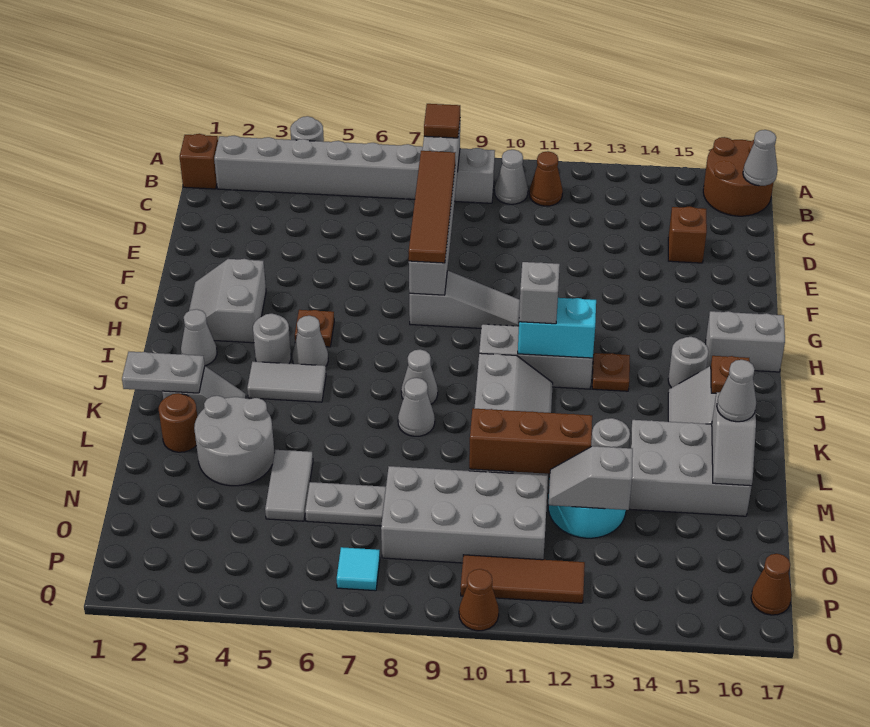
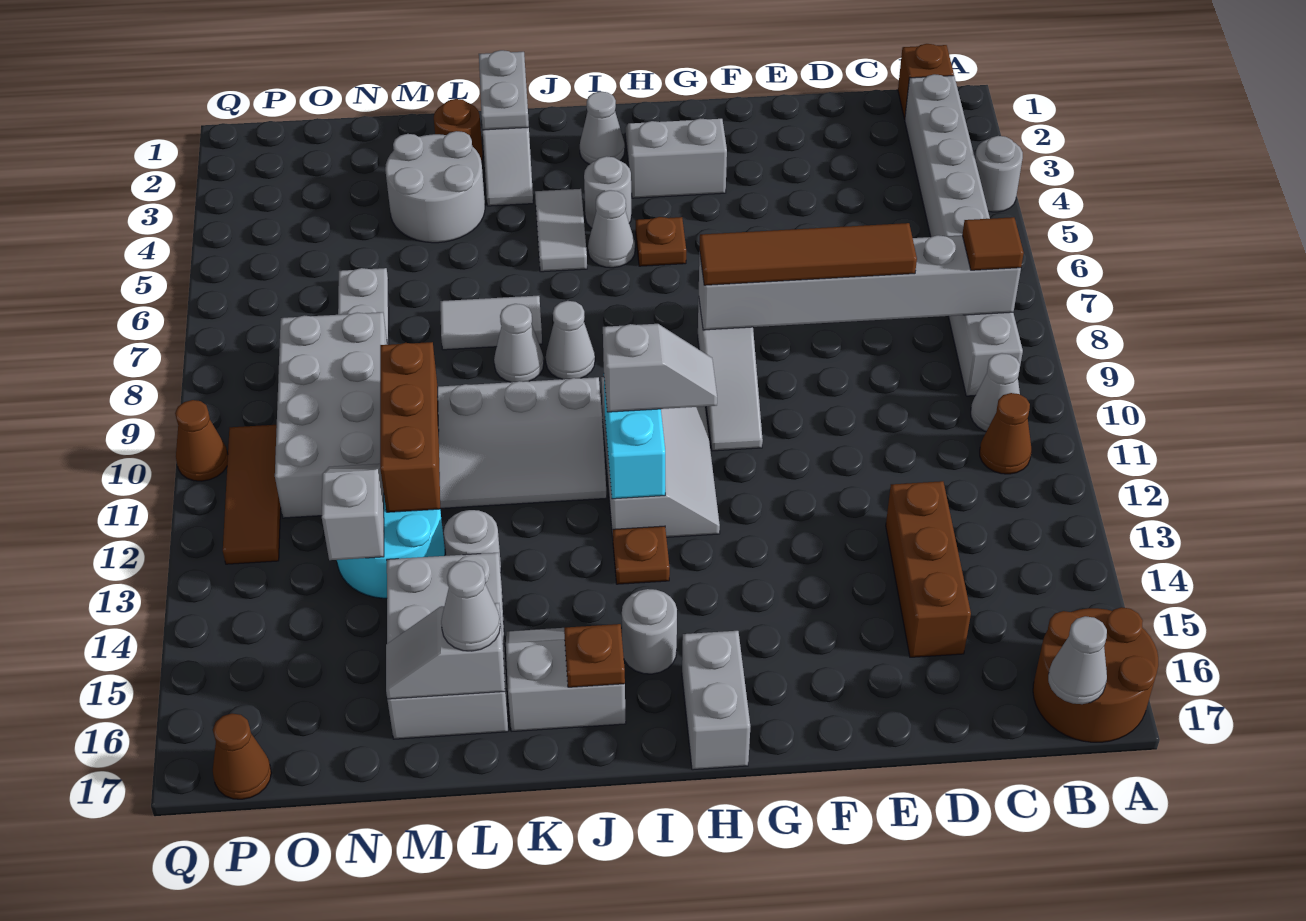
brown brick D15 level 1 -> brown brick D13:D15 level 1
grey tile M5:N5 level 1 -> grey tile K7:L7 level 1
cyan tile P7 level 1 -> none

